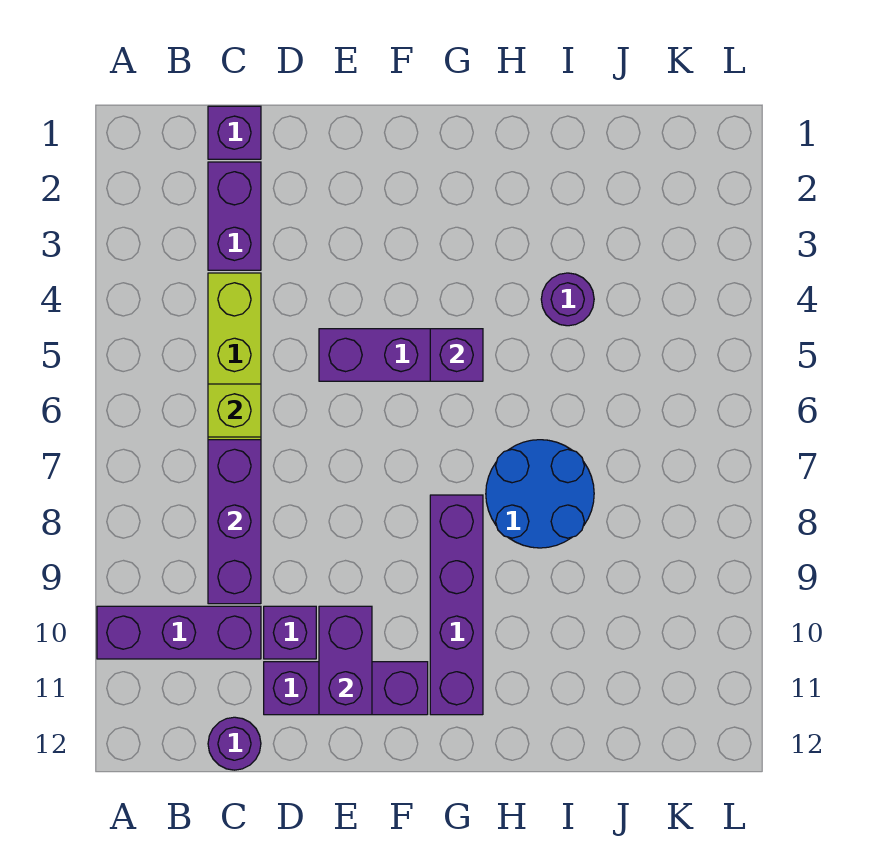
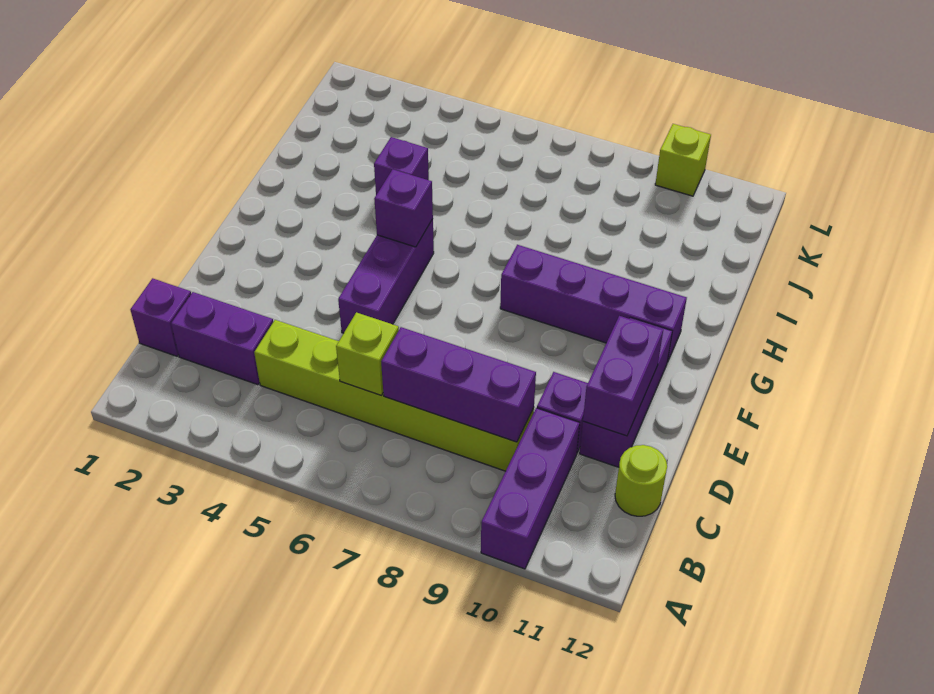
purple round brick C12 level 1 -> lime round brick C12 level 1
purple brick E10:E11 level 2 -> purple brick D11:E11 level 2
blue round brick H7:I8 level 1 -> none
purple round brick I4 level 1 -> purple brick I4 level 1
none -> lime brick L10 level 1

